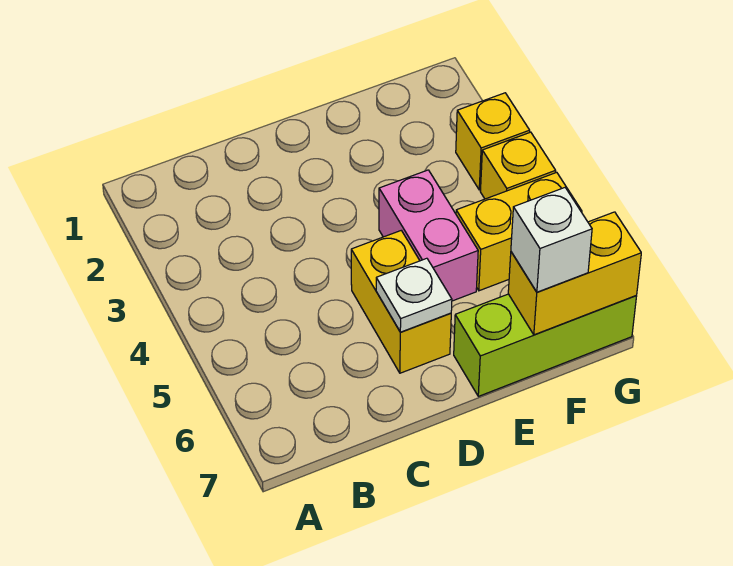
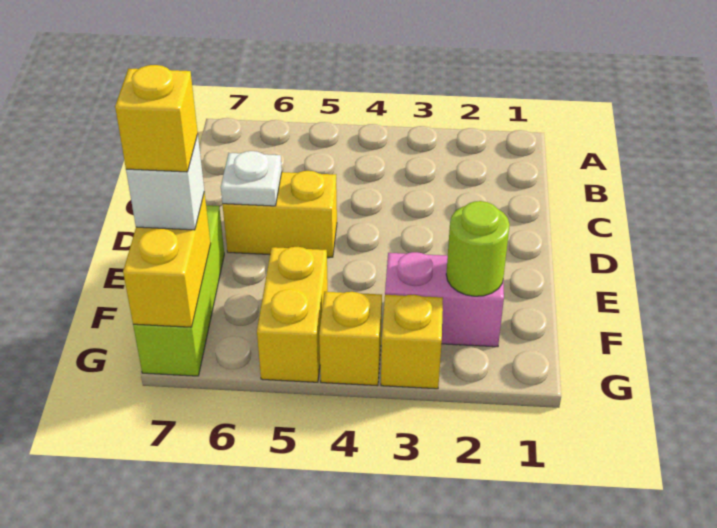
pink brick E4:E5 level 1 -> pink brick F2:F3 level 1
none -> lime round brick F2 level 2
none -> yellow brick F7 level 4

